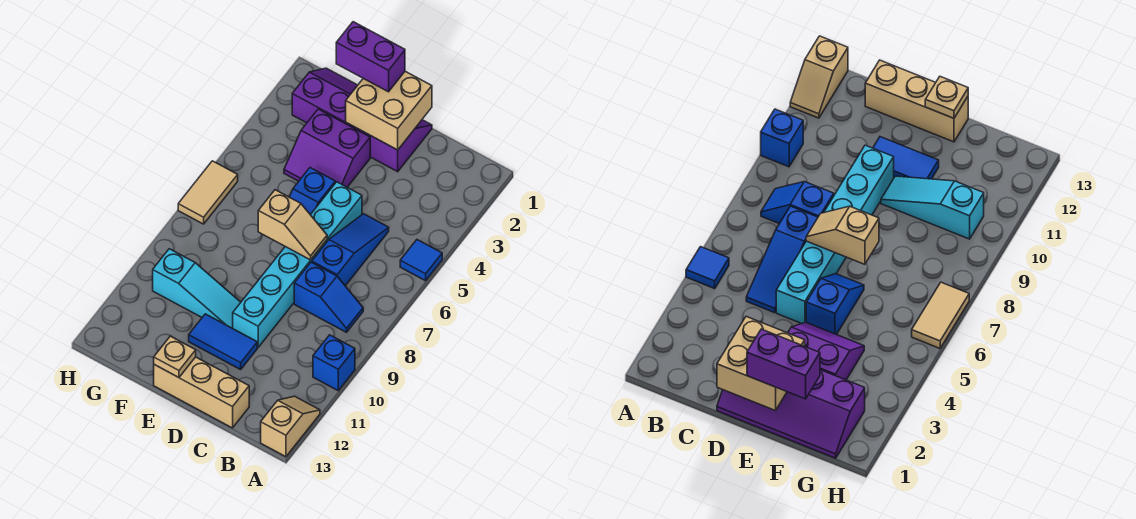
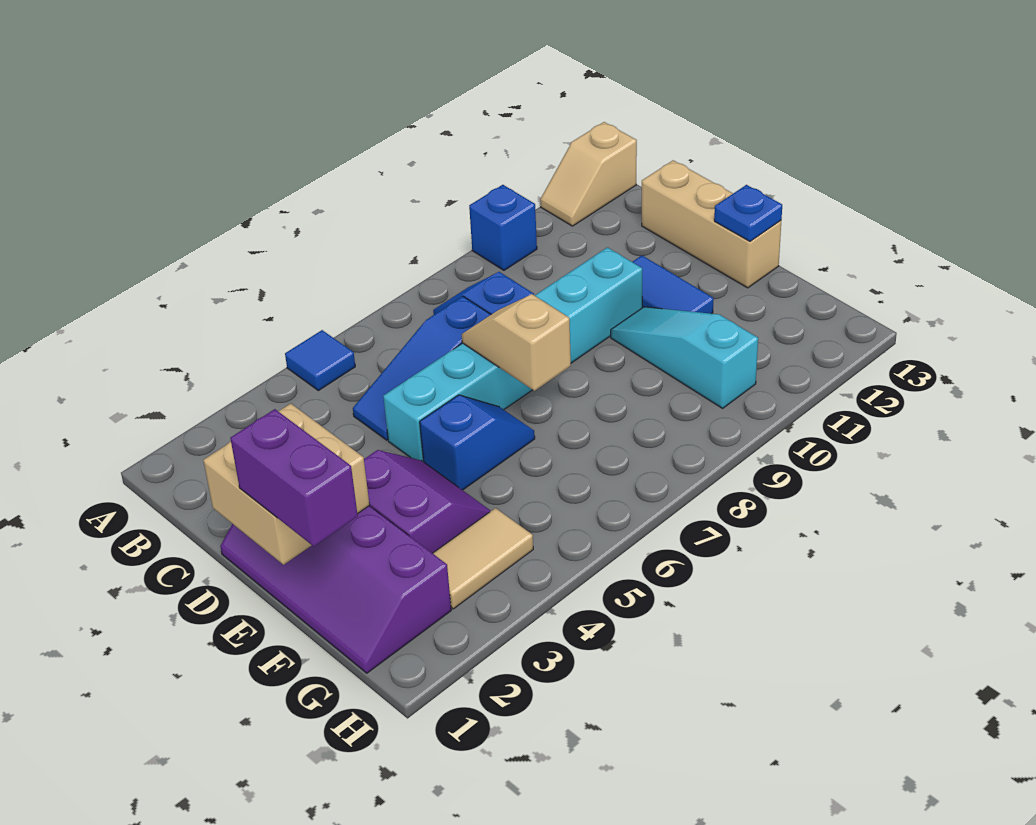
tan plate E13 level 2 -> blue plate E13 level 2
tan tile H6:H7 level 1 -> tan tile G3:G4 level 1

